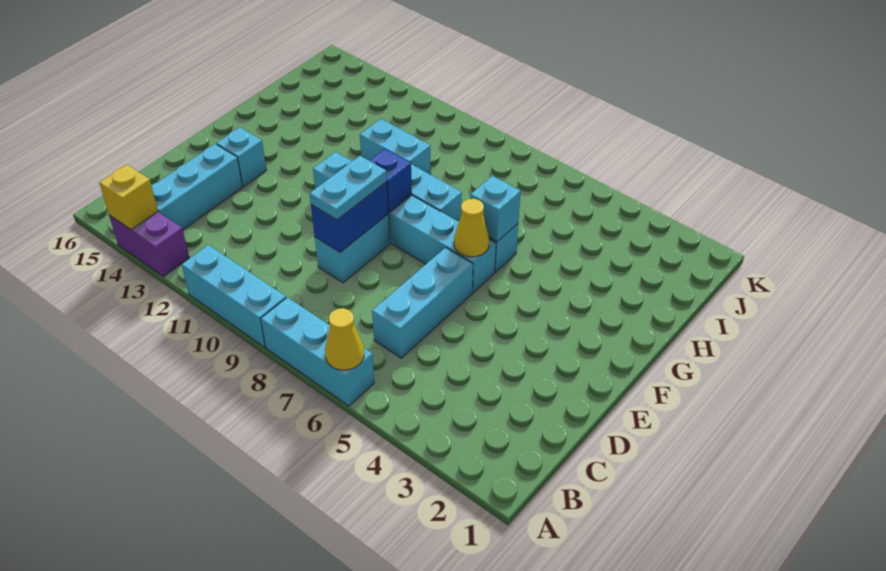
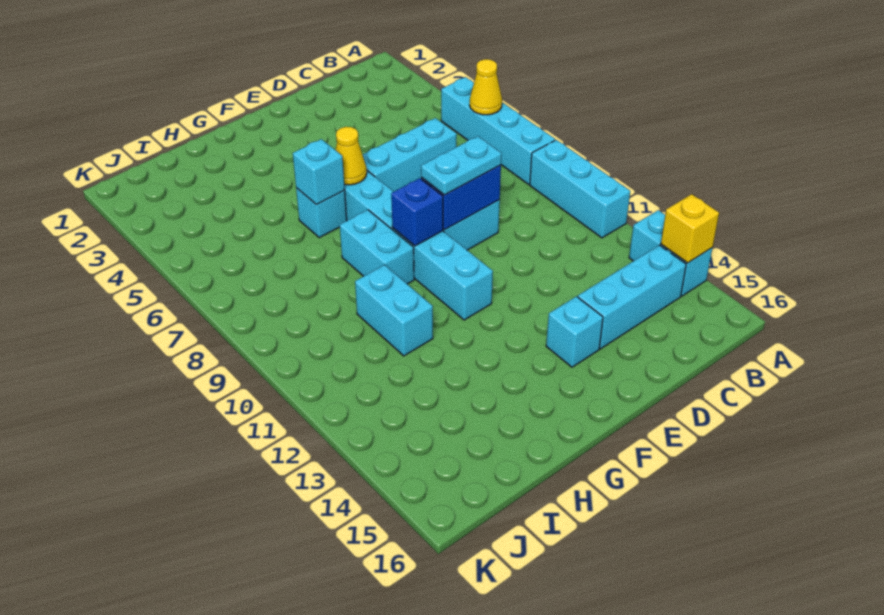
cyan brick A6:A8 level 1 -> cyan brick A5:A8 level 1
purple brick A13:A14 level 1 -> cyan brick A13:A14 level 1

